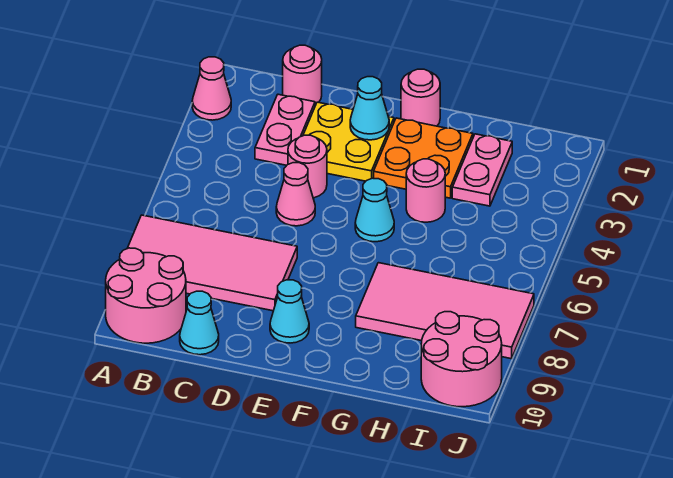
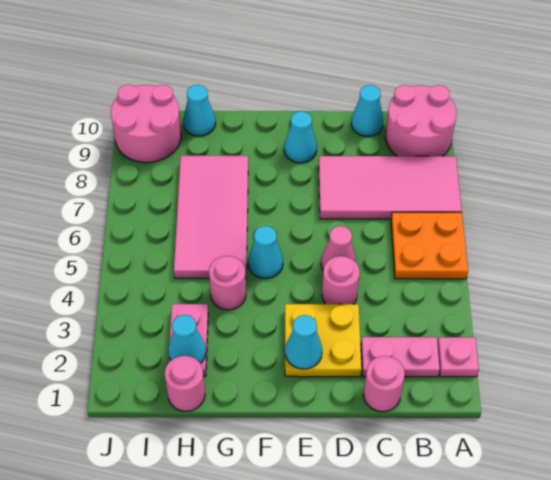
pink cone A2 level 1 -> pink plate A2 level 1
pink plate C2:C3 level 1 -> pink plate B2:C2 level 1
pink round brick F1 level 1 -> pink round brick H1 level 1
orange plate F2:G3 level 1 -> orange plate A5:B6 level 1
pink tile G7:J8 level 1 -> pink tile G5:H8 level 1
none -> cyan cone H2 level 2
none -> cyan cone H10 level 1

